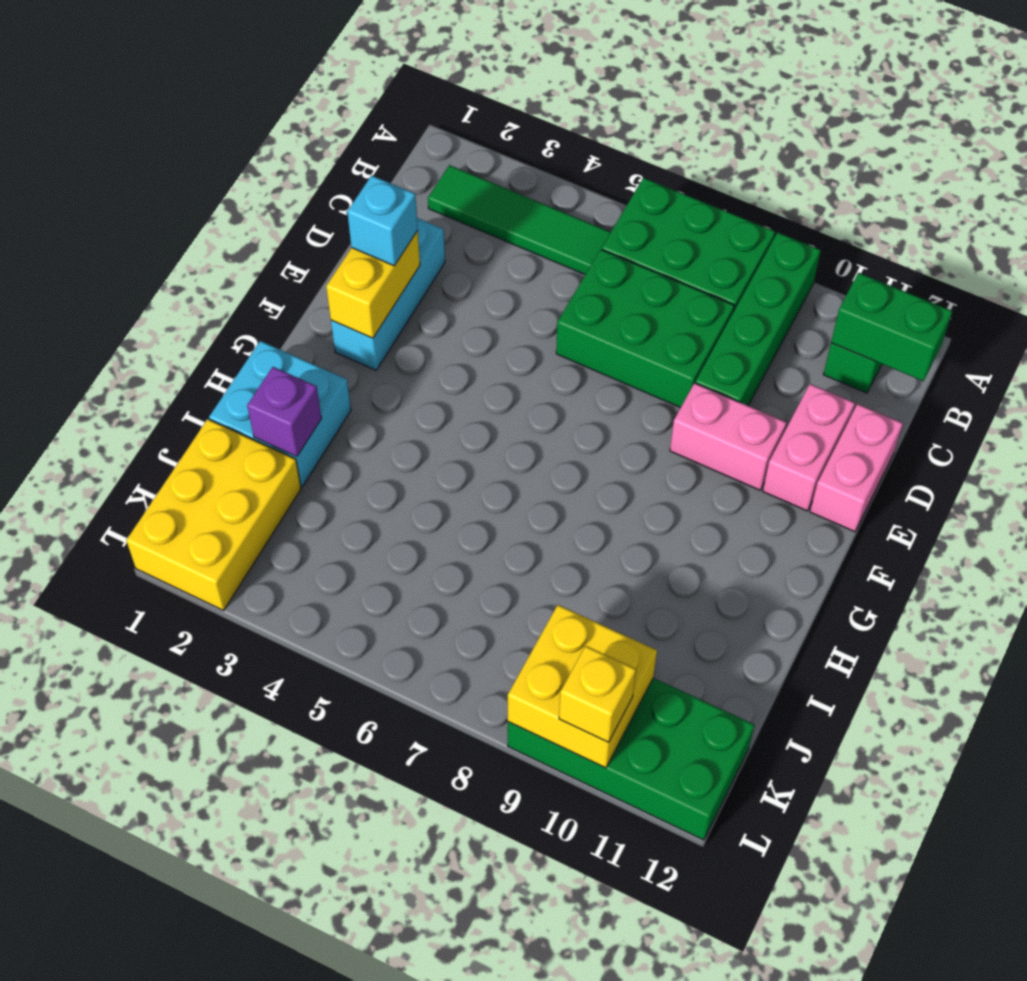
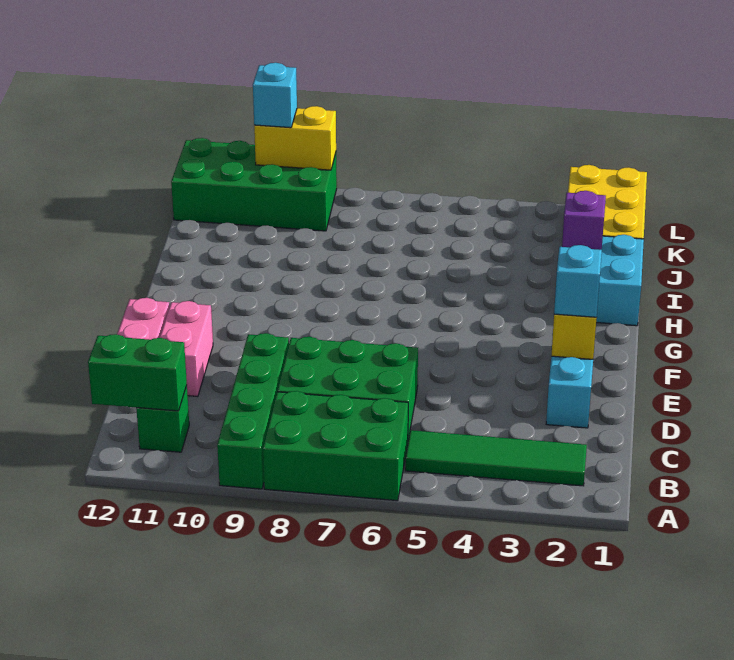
pink brick E9:E10 level 1 -> none
yellow brick K9:L10 level 2 -> yellow brick L9:L10 level 2
yellow brick L10 level 3 -> cyan brick L10 level 3

